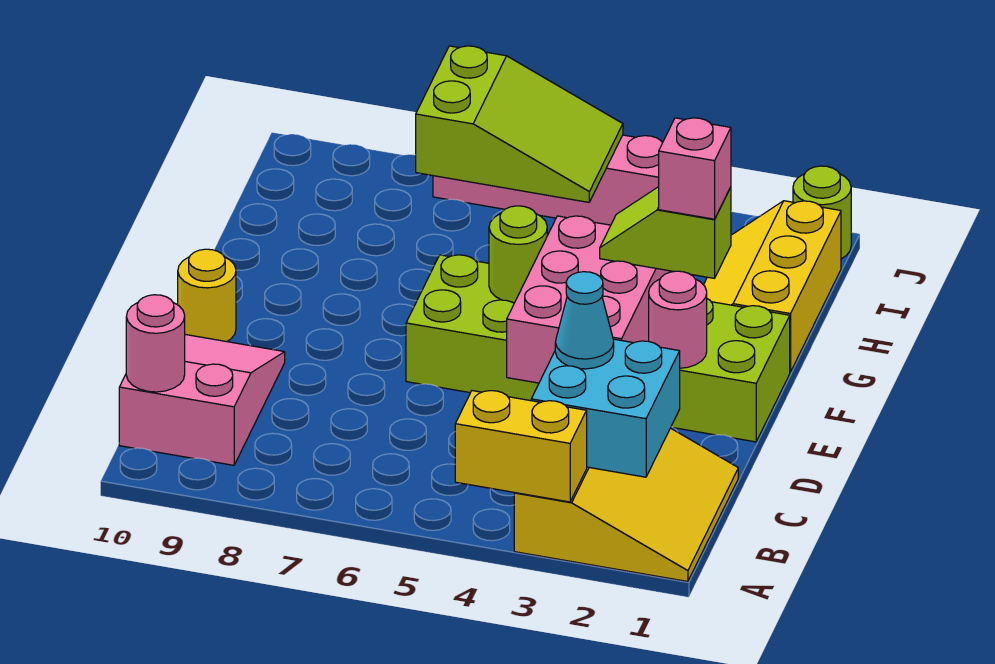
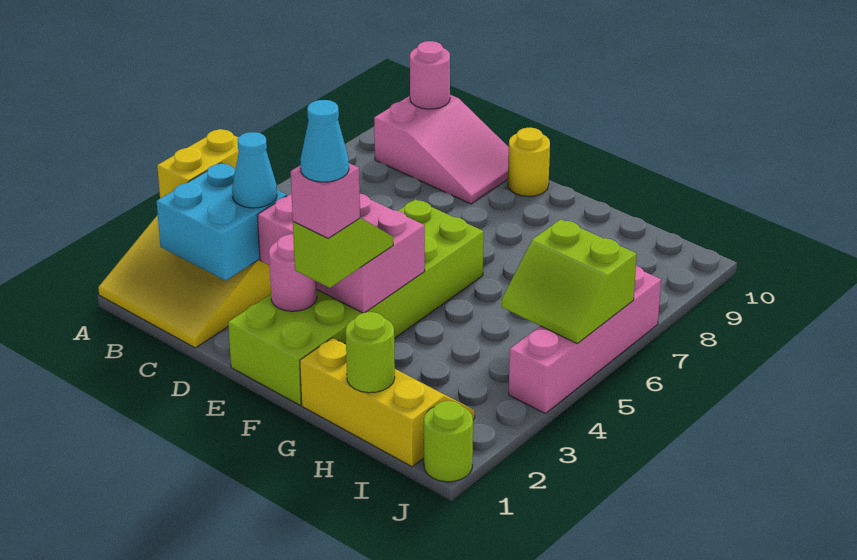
none -> cyan cone F2 level 5
lime round brick F5 level 2 -> lime round brick H1 level 2
lime slope I5:J7 level 2 top 7 -> lime slope I5:J6 level 2 top 6

